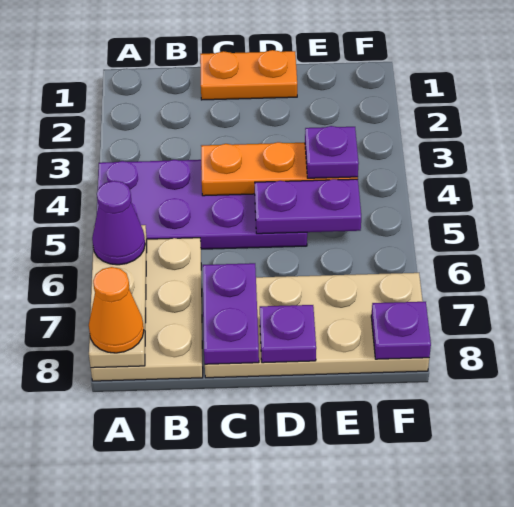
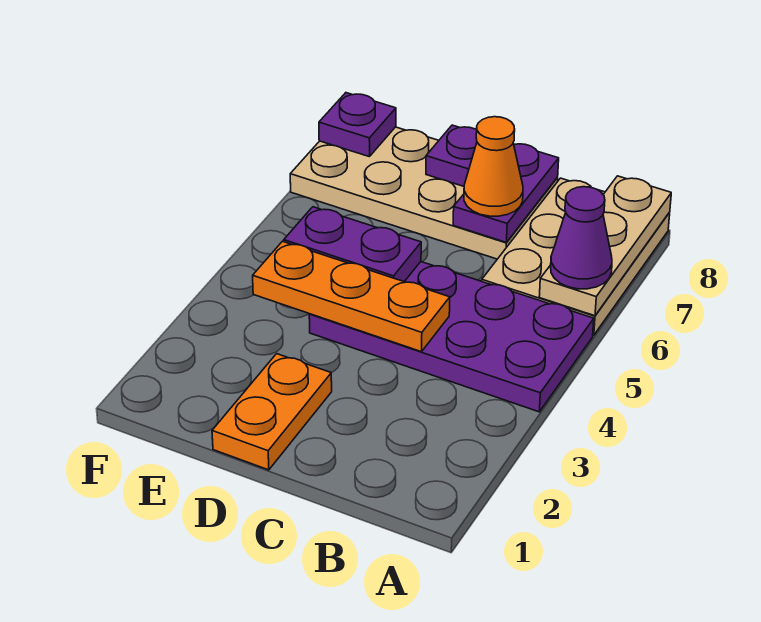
orange cone A8 level 3 -> orange cone C7 level 3
orange plate C1:D1 level 1 -> orange plate D1:D2 level 1
purple plate E4 level 3 -> none

